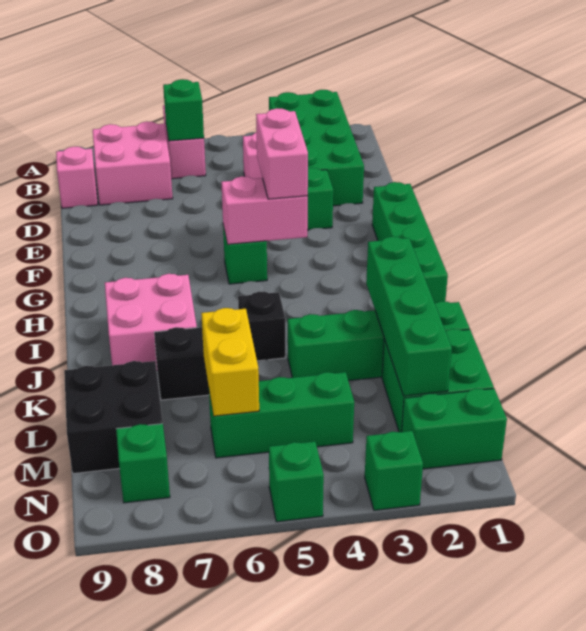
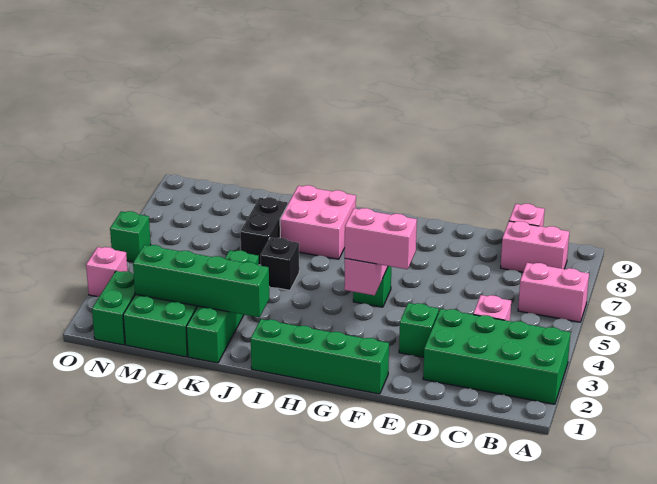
green brick B6 level 2 -> none
pink brick B7:C8 level 1 -> pink brick B8:C8 level 1
yellow brick L6:M6 level 2 -> none
black brick L8:M9 level 1 -> none
green brick M4:M6 level 1 -> none
green brick N8 level 1 -> none
green brick O3 level 1 -> pink brick O3 level 1

